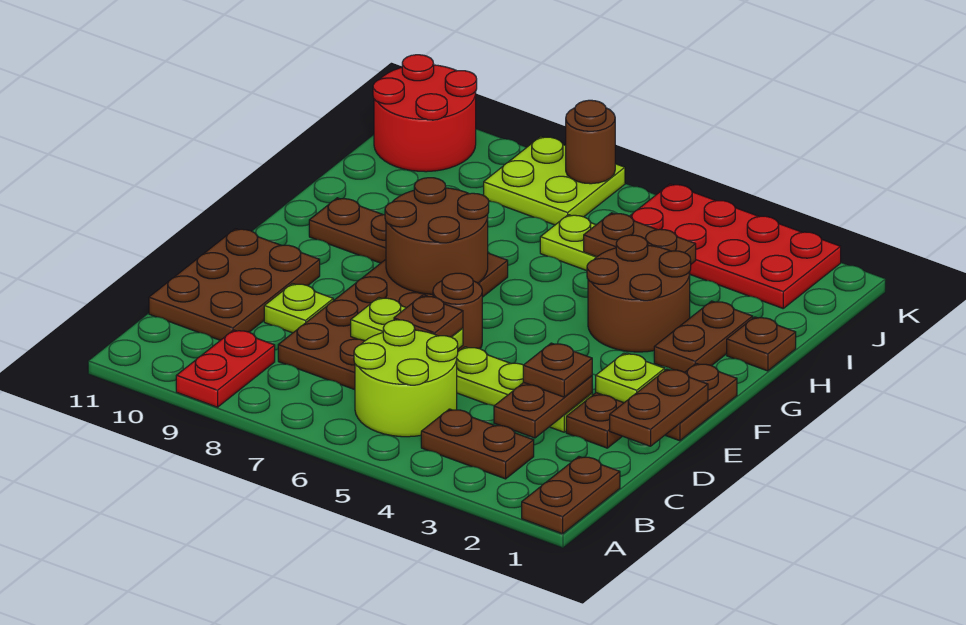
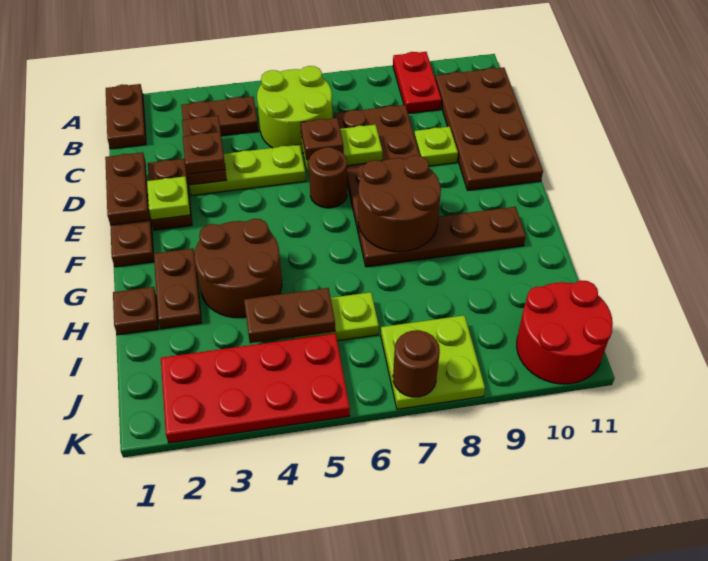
brown plate C10:E11 level 1 -> brown plate B10:E11 level 1

